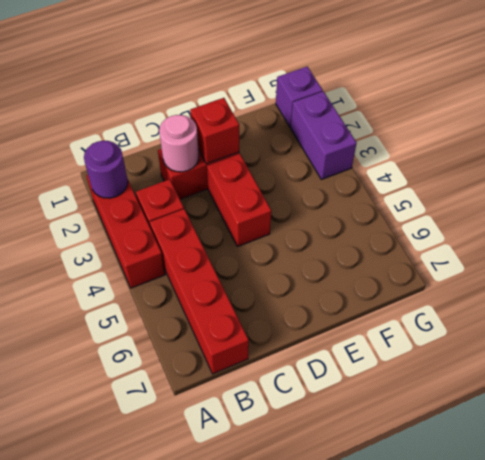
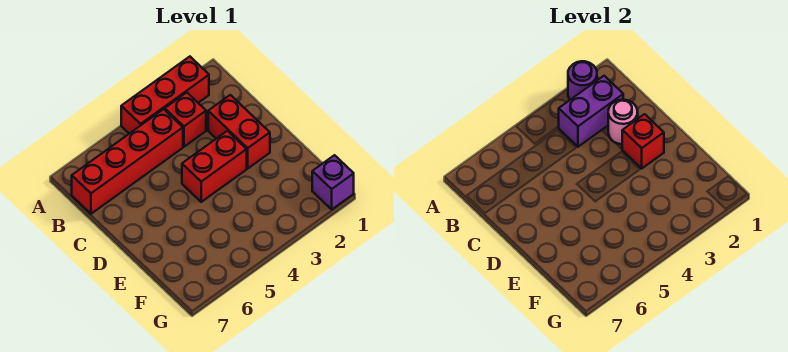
purple brick G2:G3 level 1 -> purple brick B2:B3 level 2

